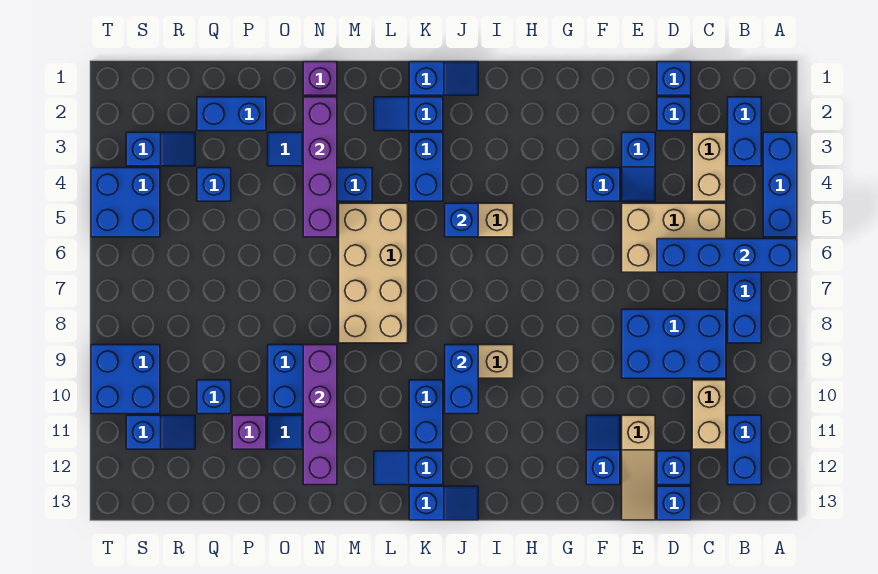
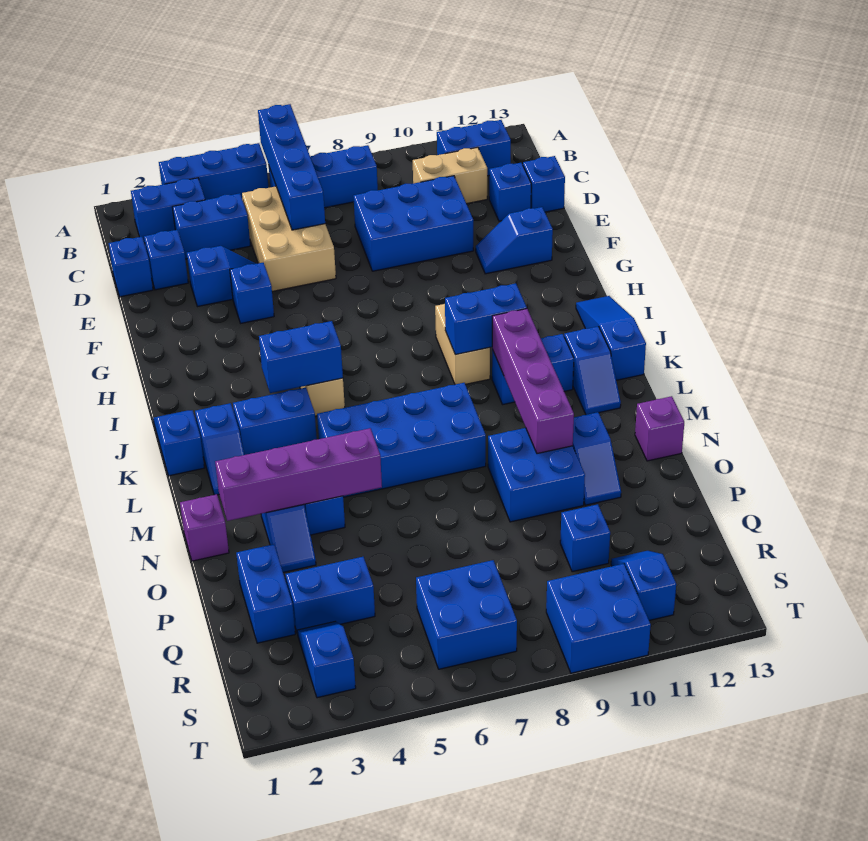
tan brick C3:C4 level 1 -> blue brick C3:C4 level 1
blue brick C8:E9 level 1 -> blue brick D8:E10 level 1
tan slope E11:E13 level 1 top 11 -> none
blue brick J5 level 2 -> blue brick J4:J5 level 2
blue slope J13:K13 level 1 top K -> blue slope I13:K13 level 1 top K
tan brick L5:M8 level 1 -> blue brick L5:M8 level 1
purple brick N9:N12 level 2 -> purple brick K10:N10 level 2
purple brick P11 level 1 -> purple brick N13 level 1
blue brick Q4 level 1 -> blue brick Q3:Q4 level 1
blue brick S4:T5 level 1 -> blue brick R6:S7 level 1

